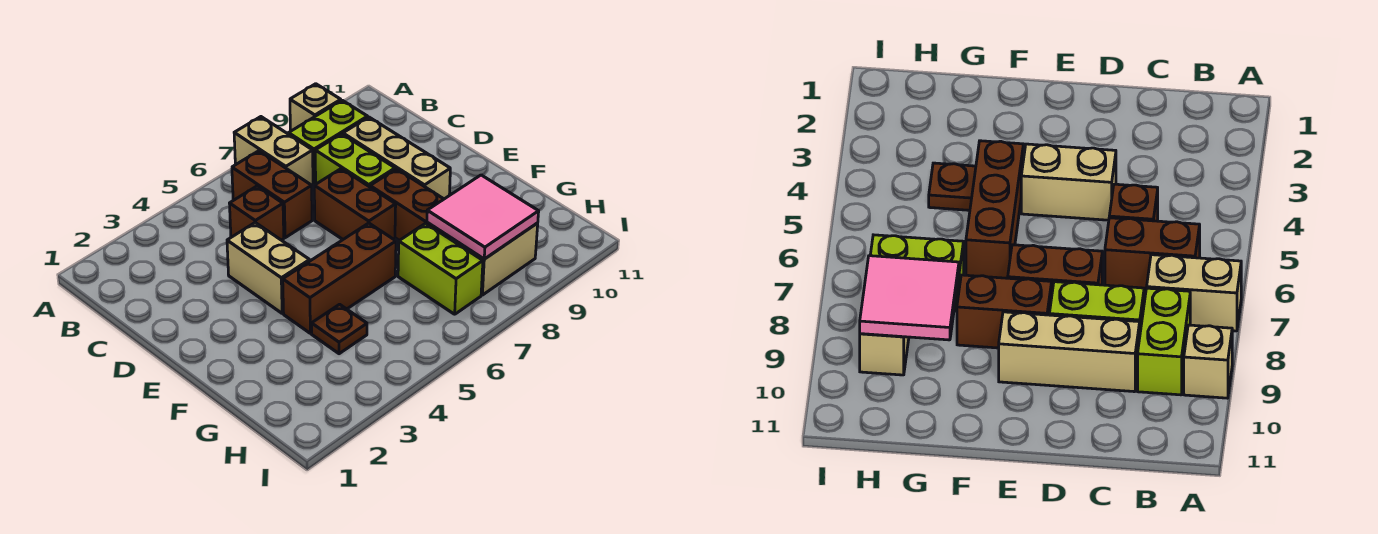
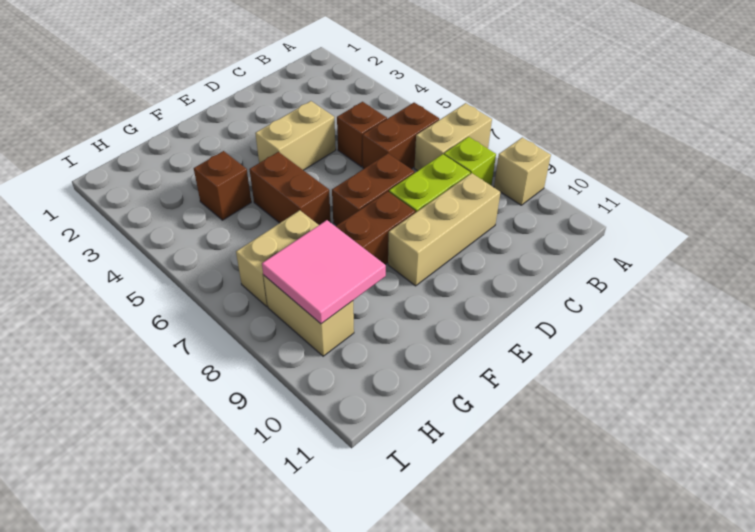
lime brick B8:B9 level 1 -> lime brick B8 level 1
brown brick F4:F6 level 1 -> brown brick F5:F6 level 1
brown plate G4 level 1 -> brown brick G4 level 1
lime brick G7:H7 level 1 -> tan brick G7:H7 level 1

